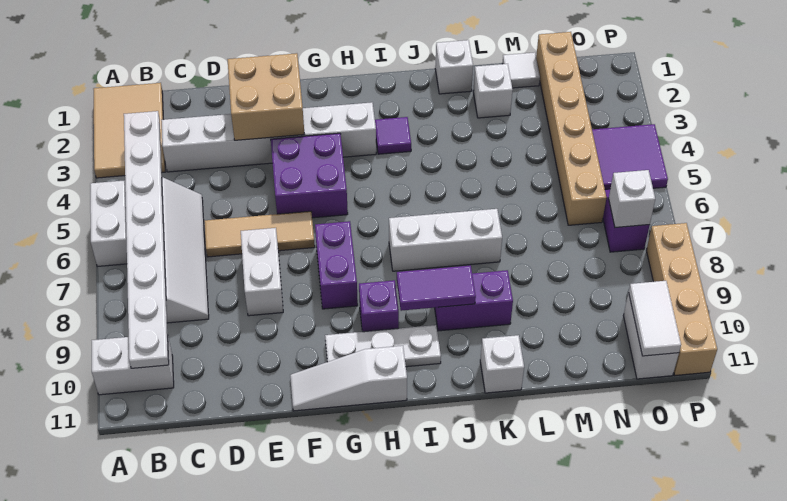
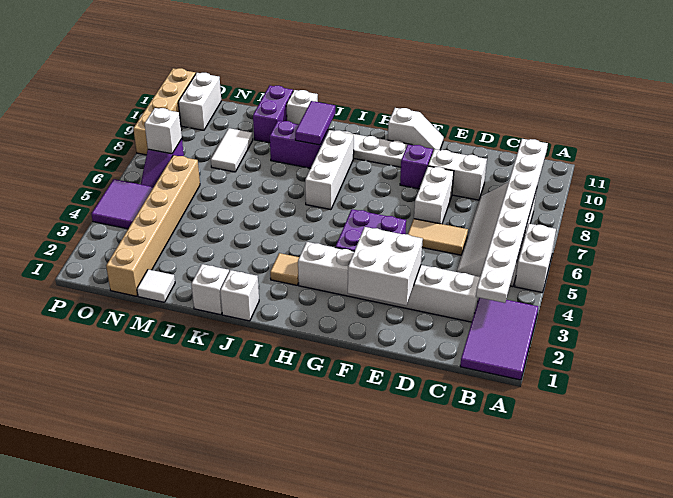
tan tile A1:B3 level 1 -> purple tile A1:B3 level 1
white brick A10:B10 level 1 -> white brick D9:E9 level 1
tan tile D6:F6 level 1 -> tan tile D6:E6 level 1
tan brick E2:F3 level 2 -> white brick E2:F3 level 2
white slope F11:H11 level 1 top H -> white slope F11:G11 level 1 top G
purple brick G7:G8 level 1 -> purple brick L10:L11 level 1
purple brick H9 level 1 -> purple brick F9 level 1
purple tile I3 level 1 -> tan tile I3 level 1
white brick I7:K7 level 1 -> white brick I7:I9 level 1
purple tile I9:J9 level 2 -> purple tile J9:J10 level 2
white brick L2 level 1 -> white brick J1 level 1
white tile O10:O11 level 2 -> white tile M8:M9 level 1

